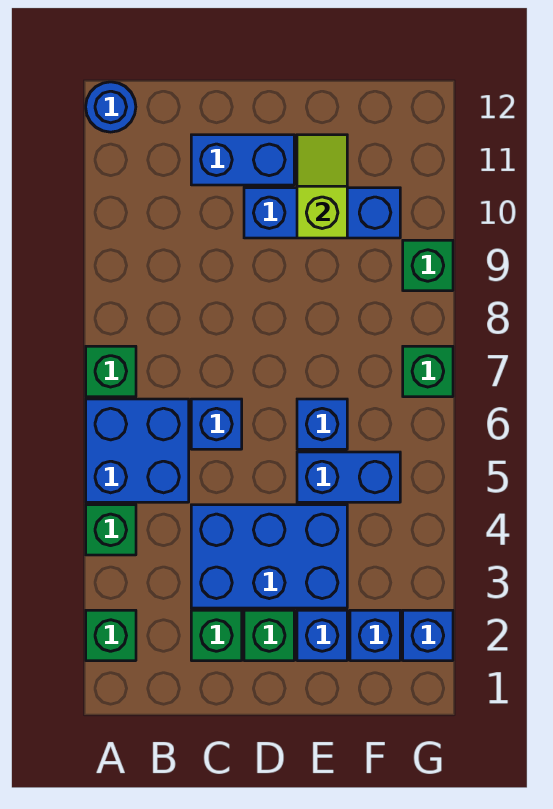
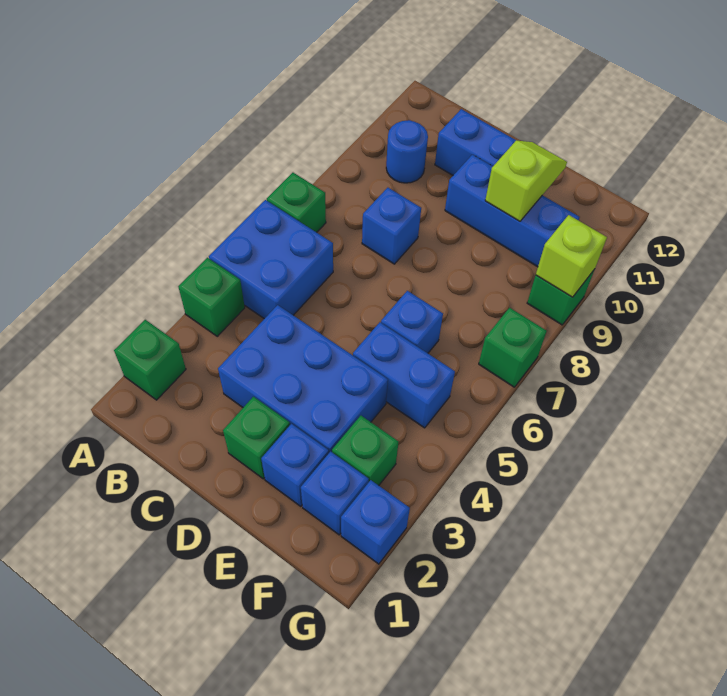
blue round brick A12 level 1 -> blue round brick B10 level 1
green brick C2 level 1 -> green brick F3 level 1
blue brick C6 level 1 -> blue brick C8 level 1
none -> lime brick G9 level 2

